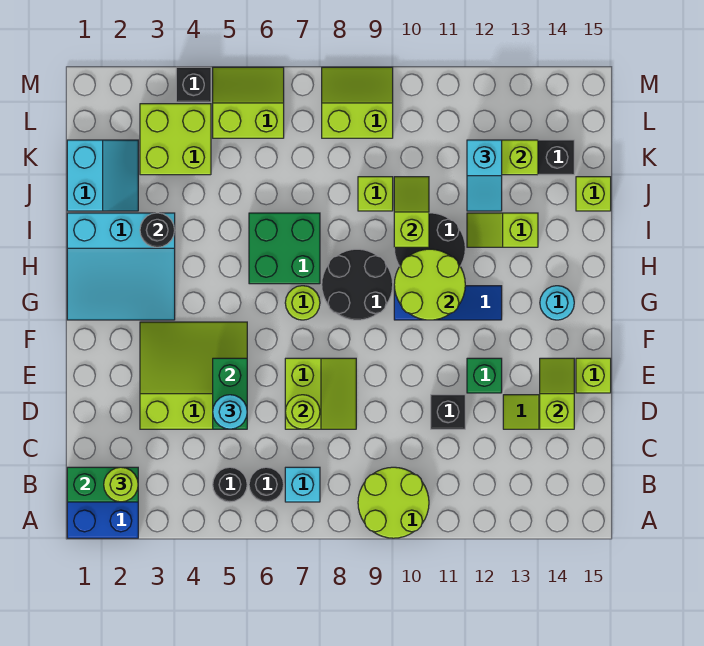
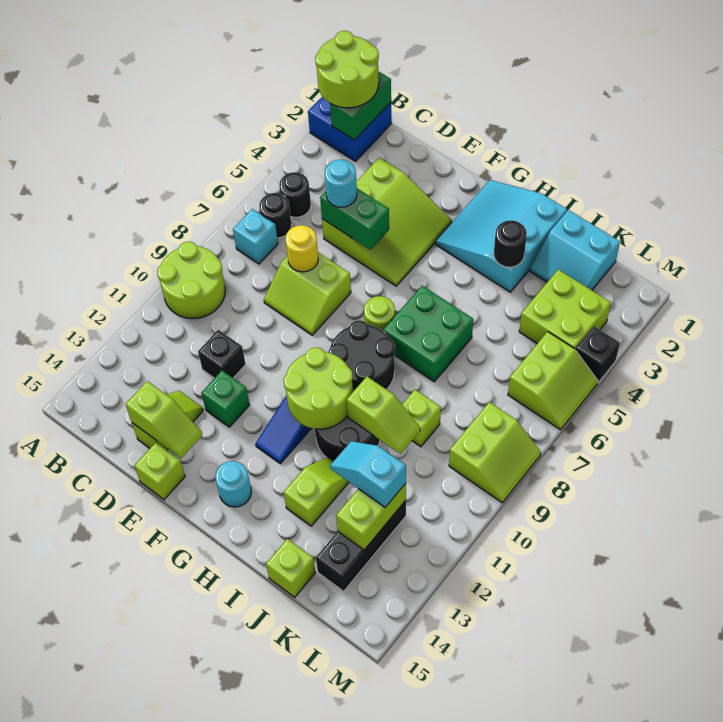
lime round brick B2 level 3 -> lime round brick A1:B2 level 3
lime round brick D7 level 2 -> yellow round brick D7 level 2

